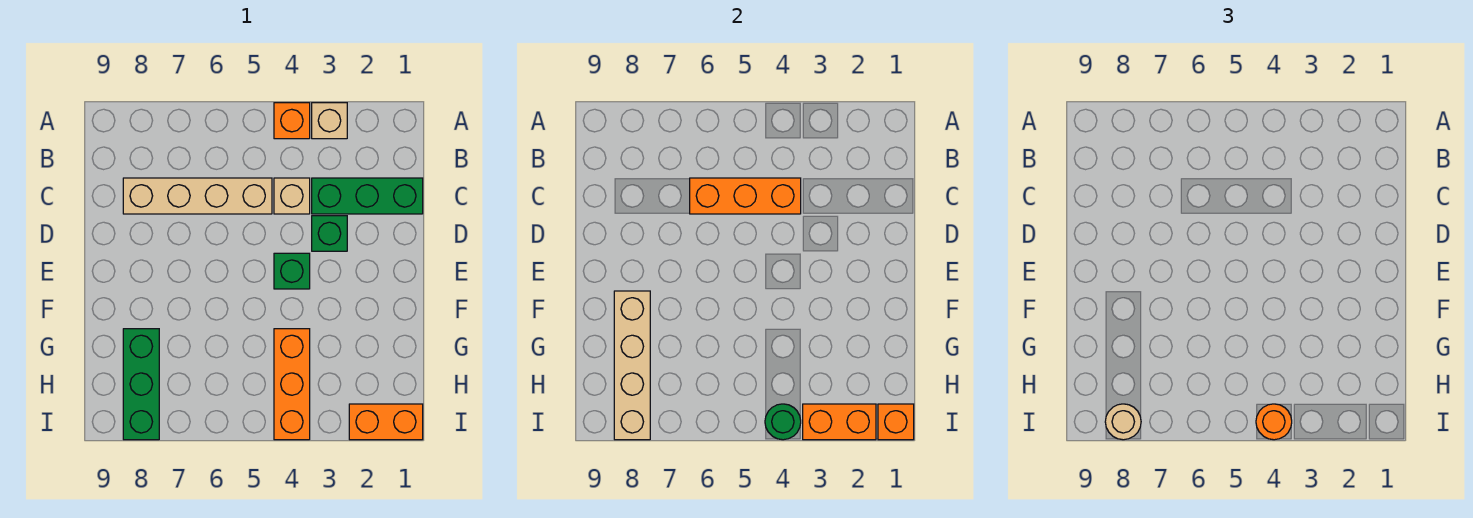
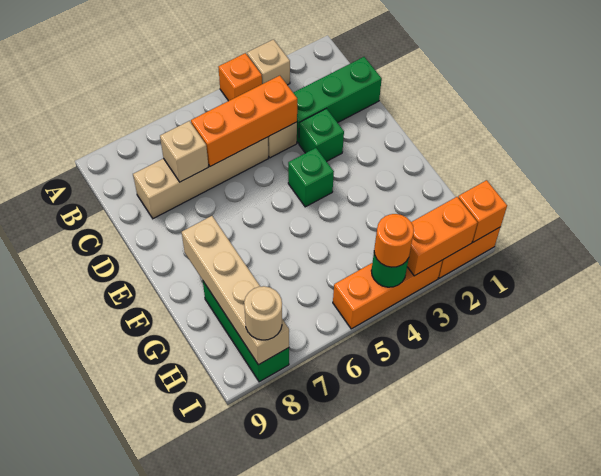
none -> tan brick C7 level 2
orange brick G4:I4 level 1 -> orange brick I3:I5 level 1

